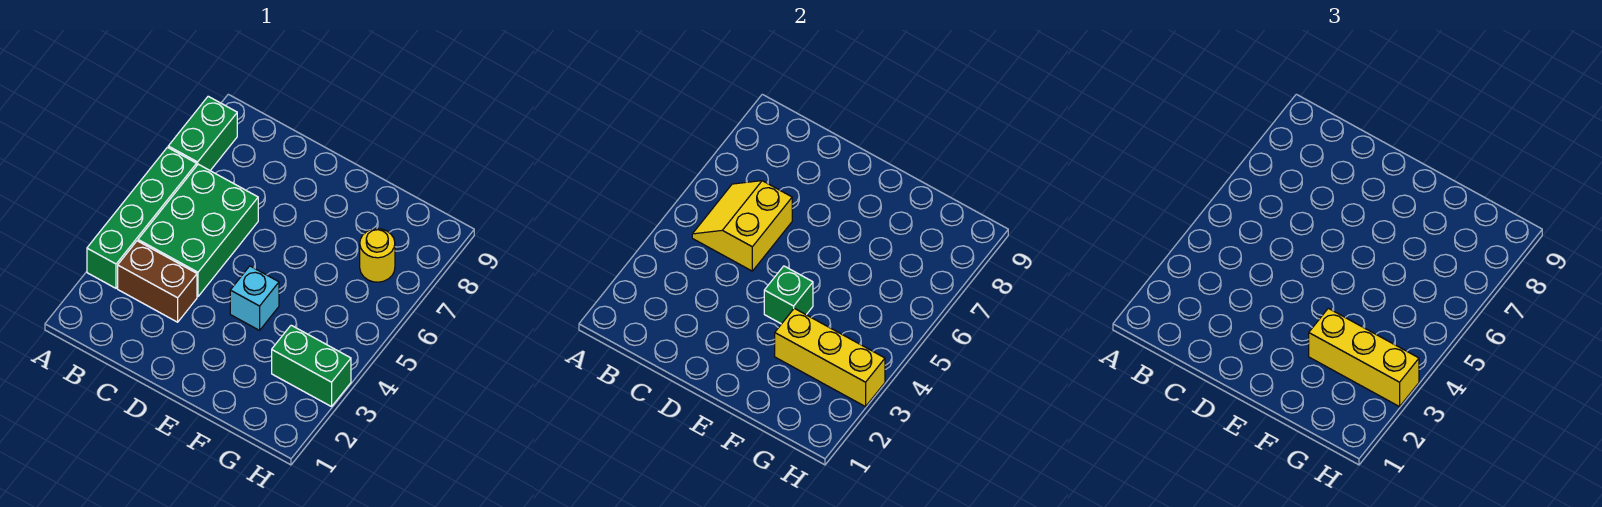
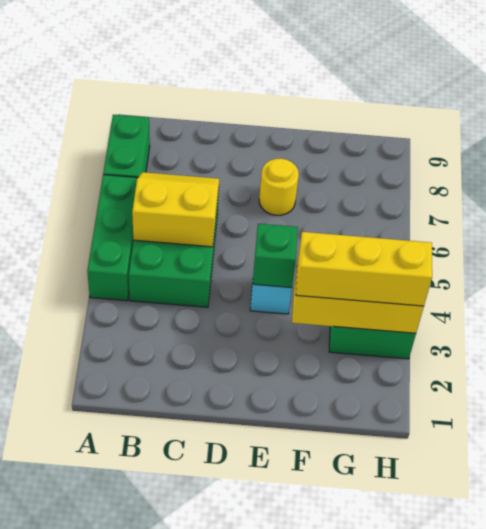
green brick A3:A6 level 1 -> green brick A4:A6 level 1
brown brick B3:C3 level 1 -> none
yellow slope B5:C6 level 2 top C -> yellow slope B5:C6 level 2 top 5
yellow round brick G7 level 1 -> yellow round brick E7 level 1

